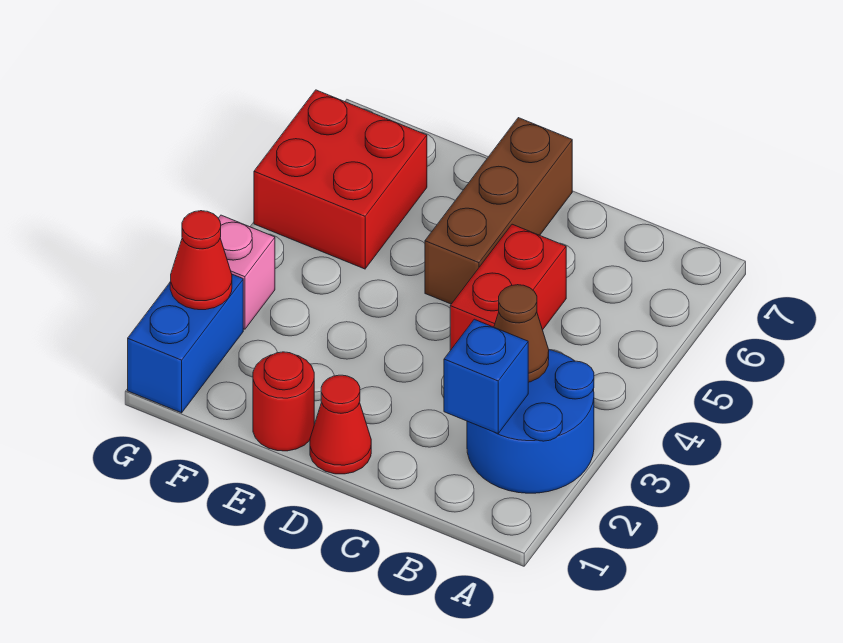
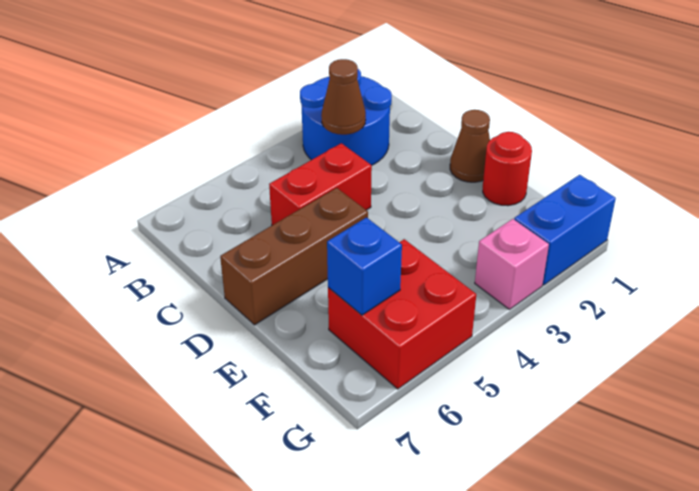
blue brick B2 level 2 -> blue brick F6 level 2
red cone D1 level 1 -> brown cone D1 level 1
red cone G2 level 2 -> none

